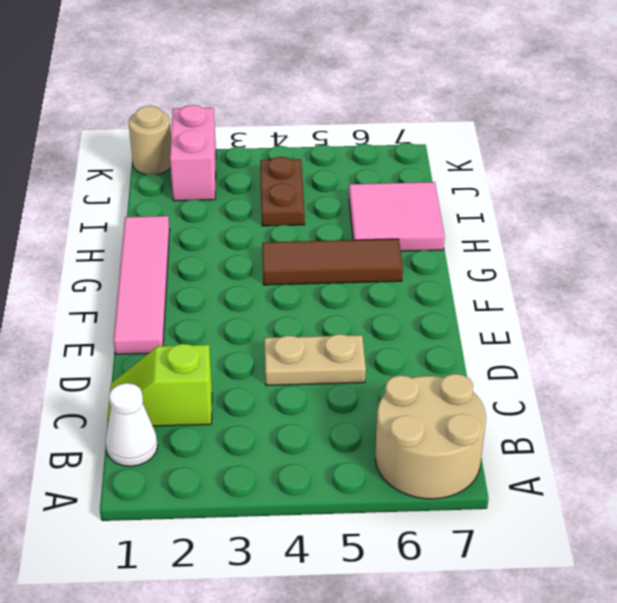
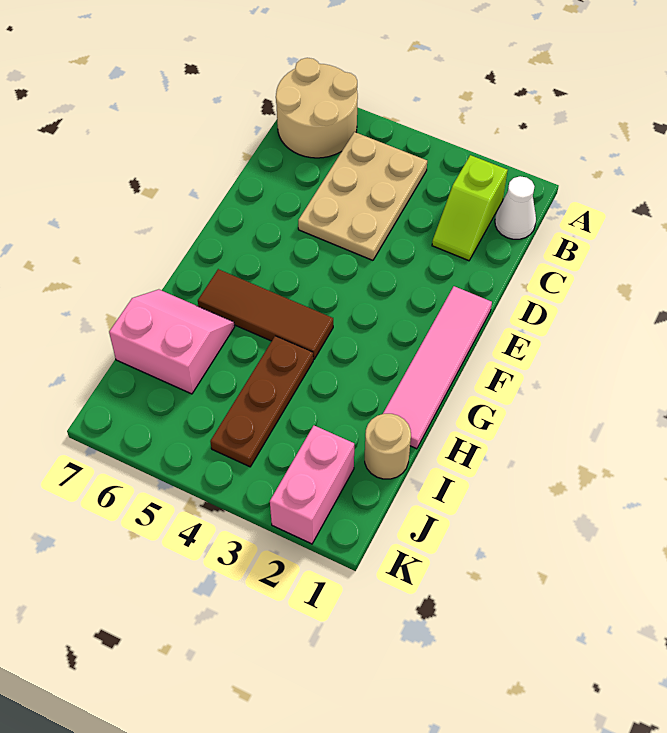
lime slope C1:C2 level 1 top 2 -> lime slope B2:C2 level 1 top B
tan plate D4:D5 level 1 -> tan plate B4:D5 level 1
pink tile H6:I7 level 1 -> pink slope H6:I7 level 1 top I
brown plate I4:J4 level 1 -> brown plate H4:J4 level 1
tan round brick K1 level 1 -> tan round brick I1 level 1

